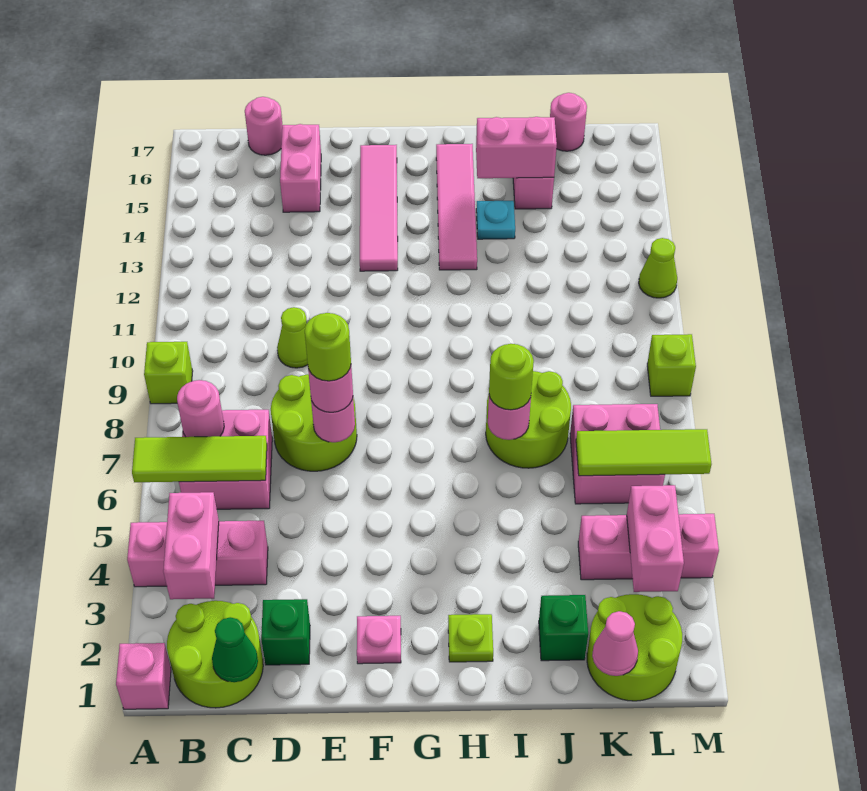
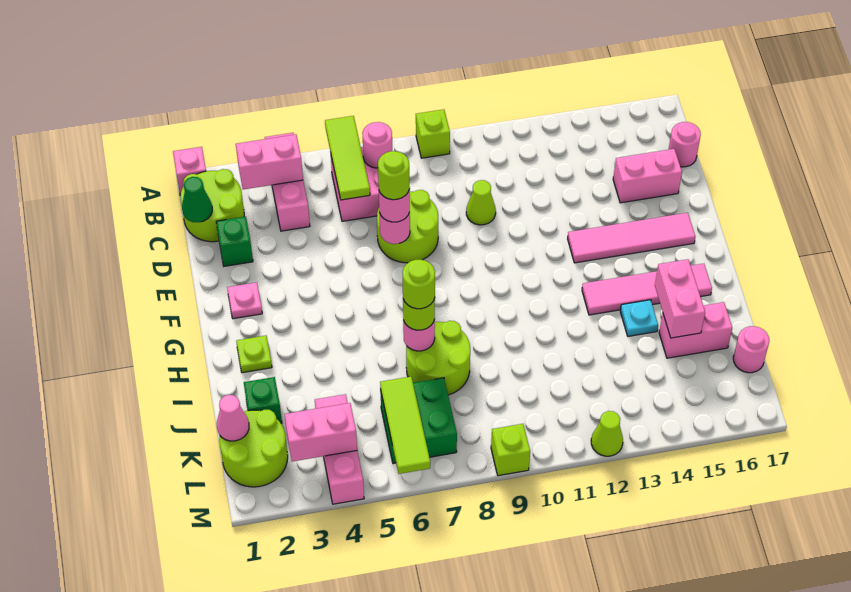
none -> lime round brick I7 level 4
pink brick K6:L7 level 1 -> green brick K6:L7 level 1

